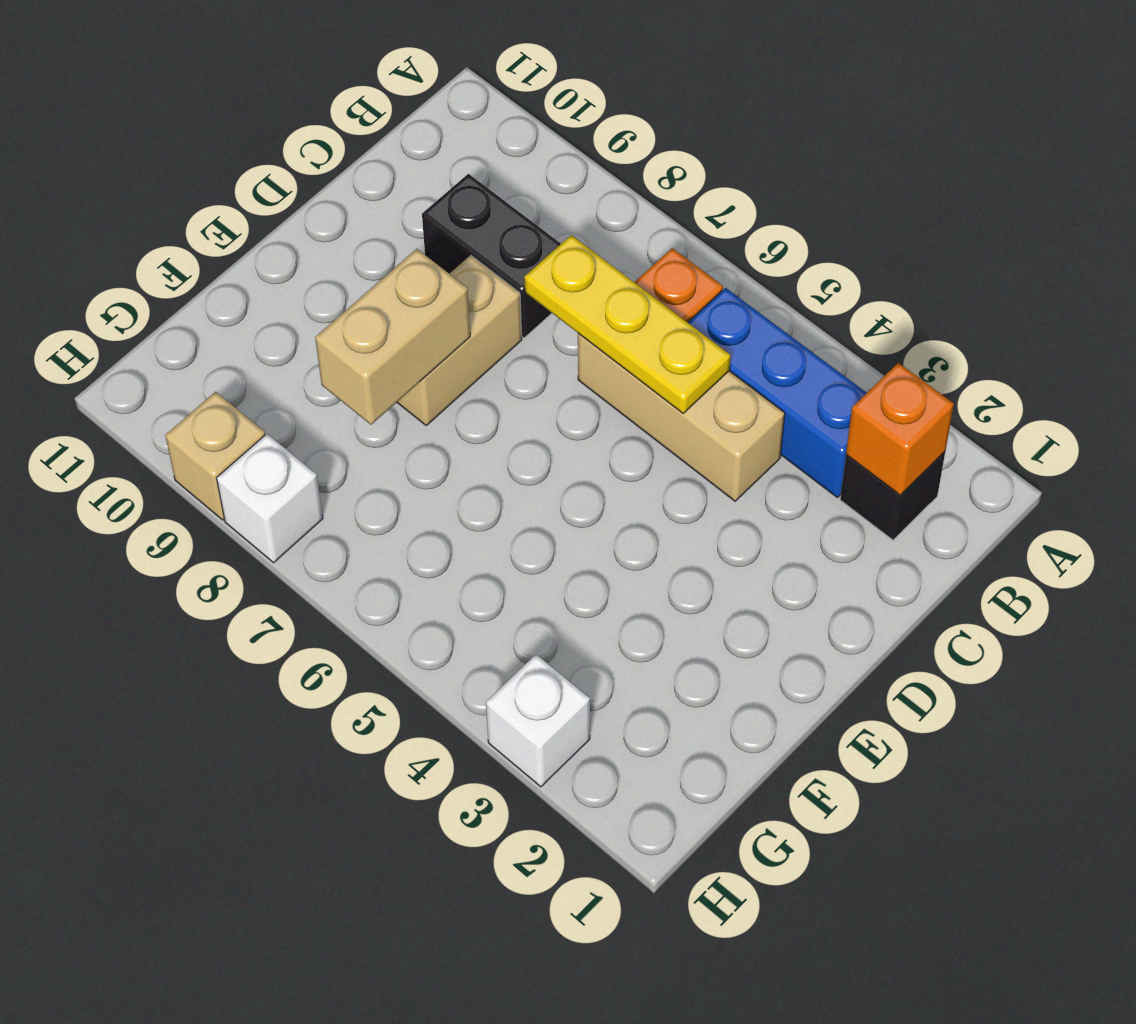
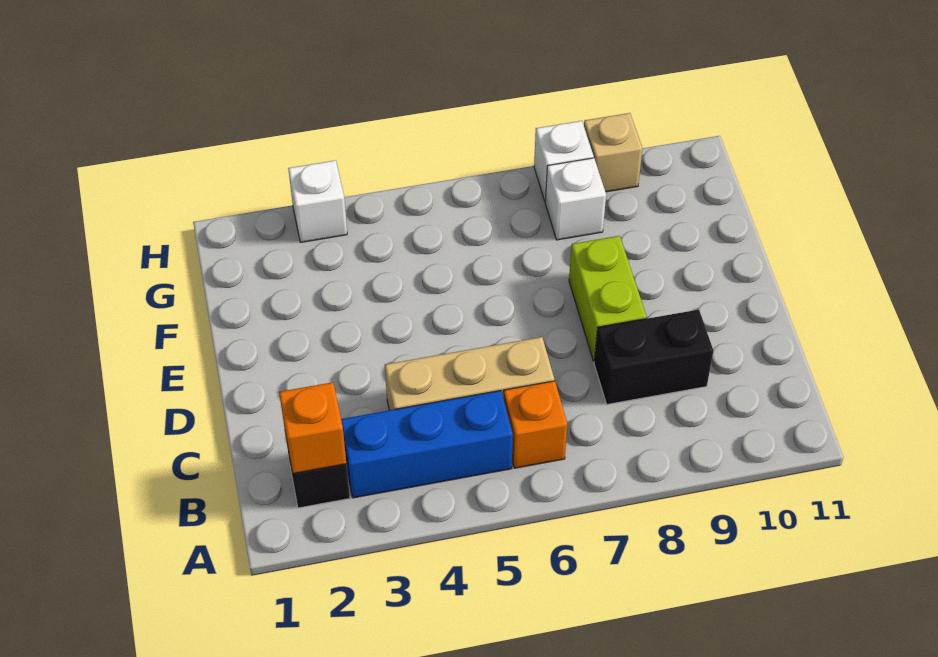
yellow plate C5:C7 level 2 -> none
tan brick D8:E8 level 1 -> lime brick D8:E8 level 1
tan brick E8:F8 level 2 -> none
none -> white brick G8 level 1

